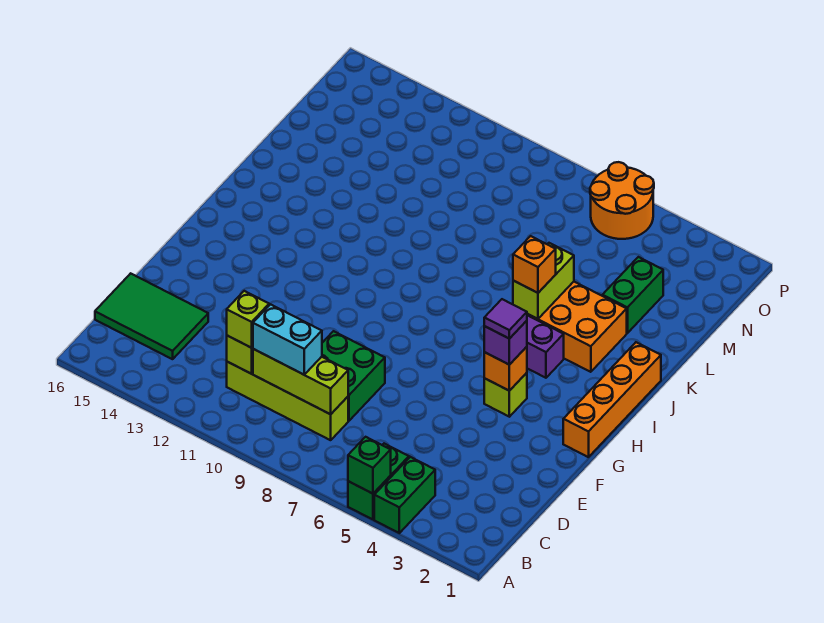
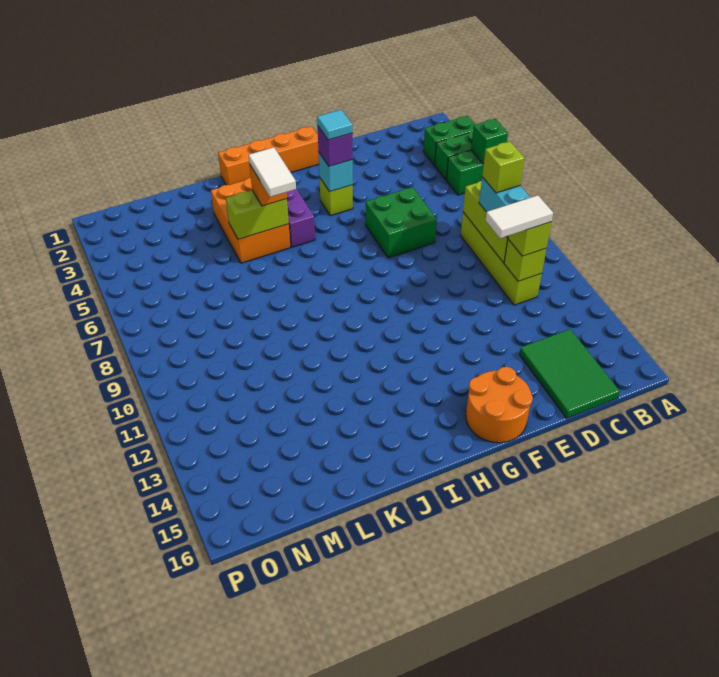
none -> lime brick C9 level 4
none -> white tile C11:D11 level 4
green brick D8:E9 level 1 -> green brick E6:F7 level 1
orange brick G4 level 2 -> cyan brick G4 level 2
purple tile G4 level 4 -> cyan tile G4 level 4
none -> white tile J5:J6 level 4
green brick L3:M3 level 1 -> green brick A3:B3 level 1
orange round brick O5:P6 level 1 -> orange round brick F15:G16 level 1

